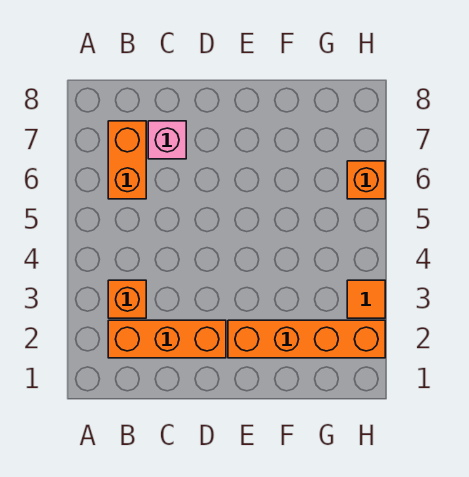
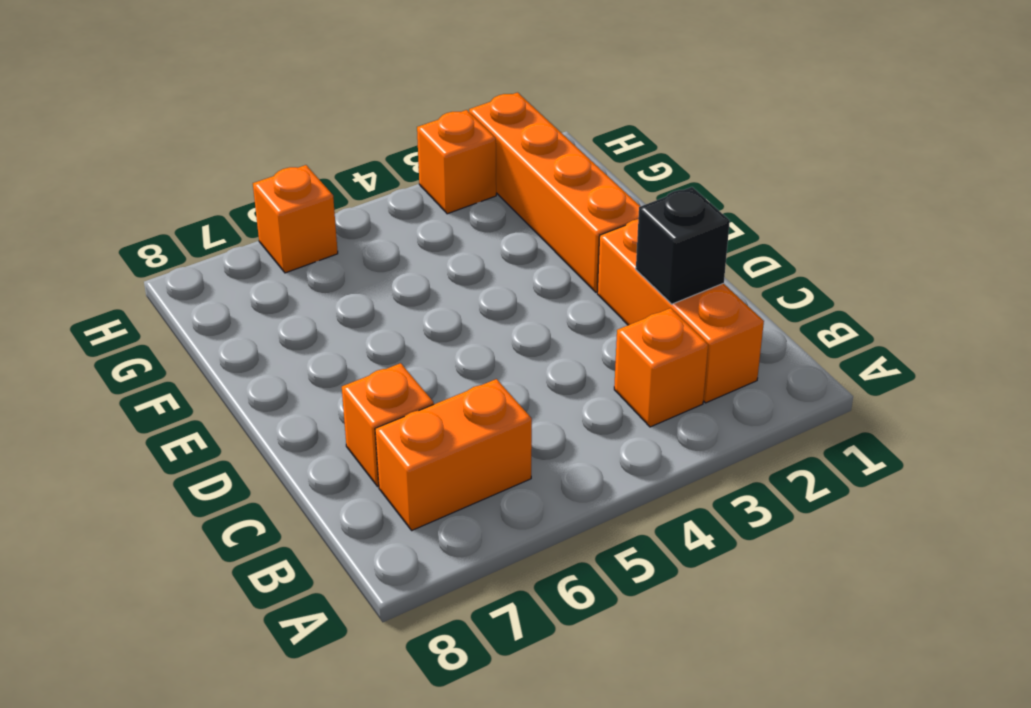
none -> black brick C2 level 2
pink brick C7 level 1 -> orange brick C7 level 1
orange tile H3 level 1 -> orange brick H3 level 1

